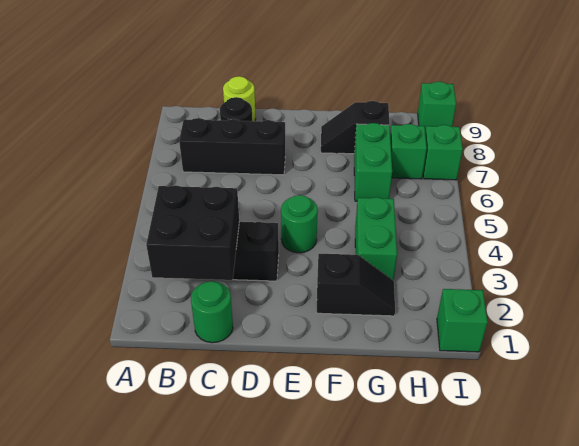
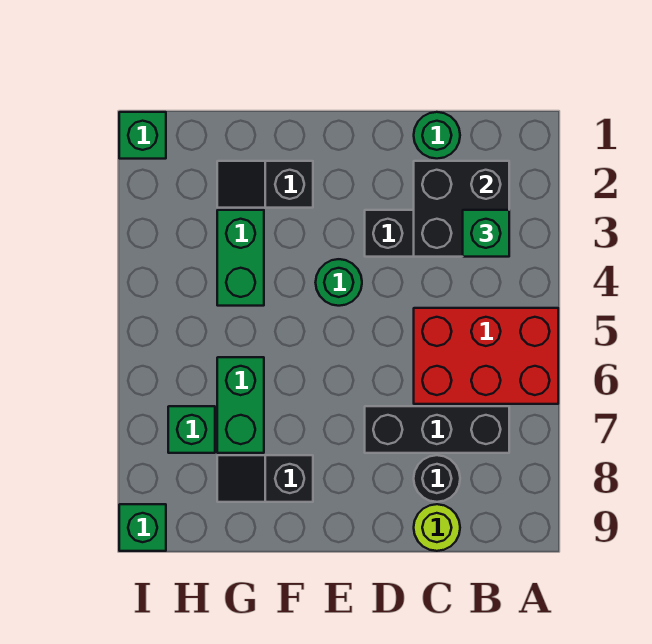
none -> red brick A5:C6 level 1
black slope F8:G8 level 1 top G -> black slope F8:G8 level 1 top F
green brick I7 level 1 -> green brick B3 level 3

